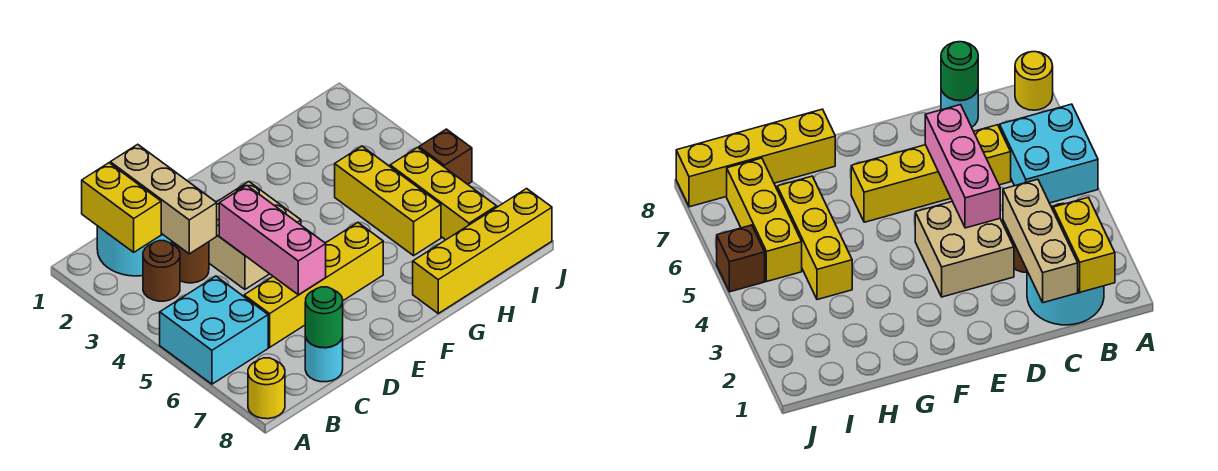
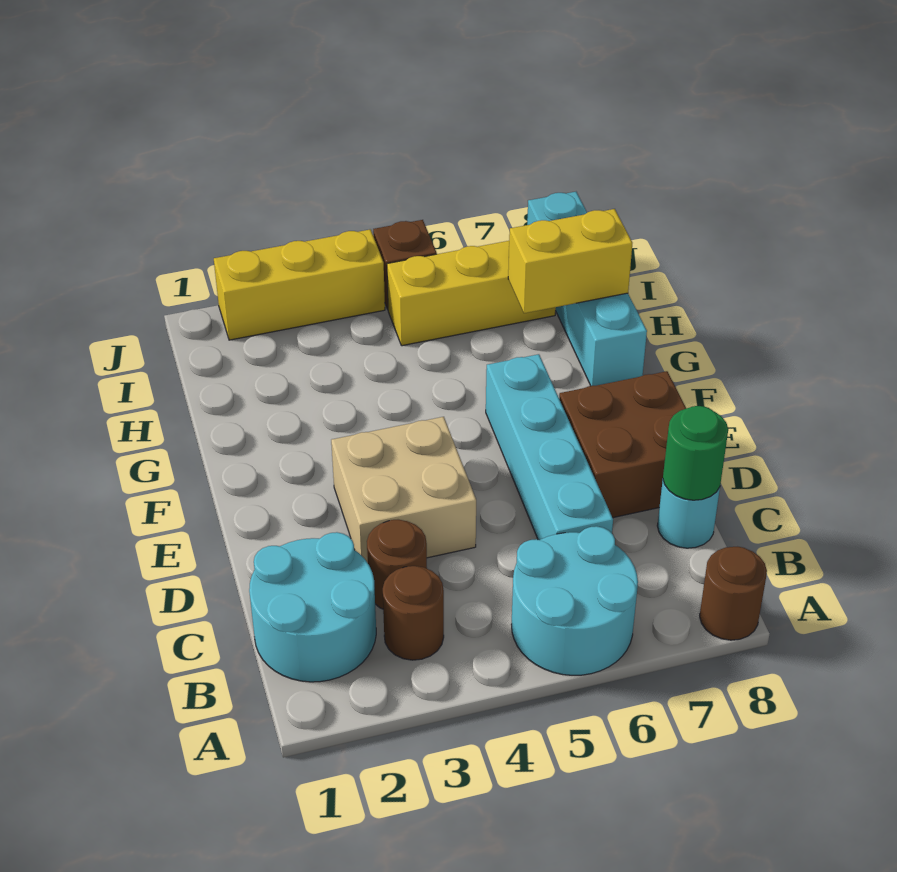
cyan brick A5:B6 level 1 -> cyan round brick A5:B6 level 1
yellow round brick A8 level 1 -> brown round brick A8 level 1
yellow brick B1:B2 level 2 -> yellow brick H7:H8 level 2
tan brick C1:C3 level 2 -> none
yellow brick C6:F6 level 1 -> cyan brick C6:F6 level 1
pink brick D4:D6 level 2 -> none
none -> brown brick D7:E8 level 1
yellow brick G8:J8 level 1 -> cyan brick G8:J8 level 1
yellow brick H4:H6 level 1 -> yellow brick J2:J4 level 1

